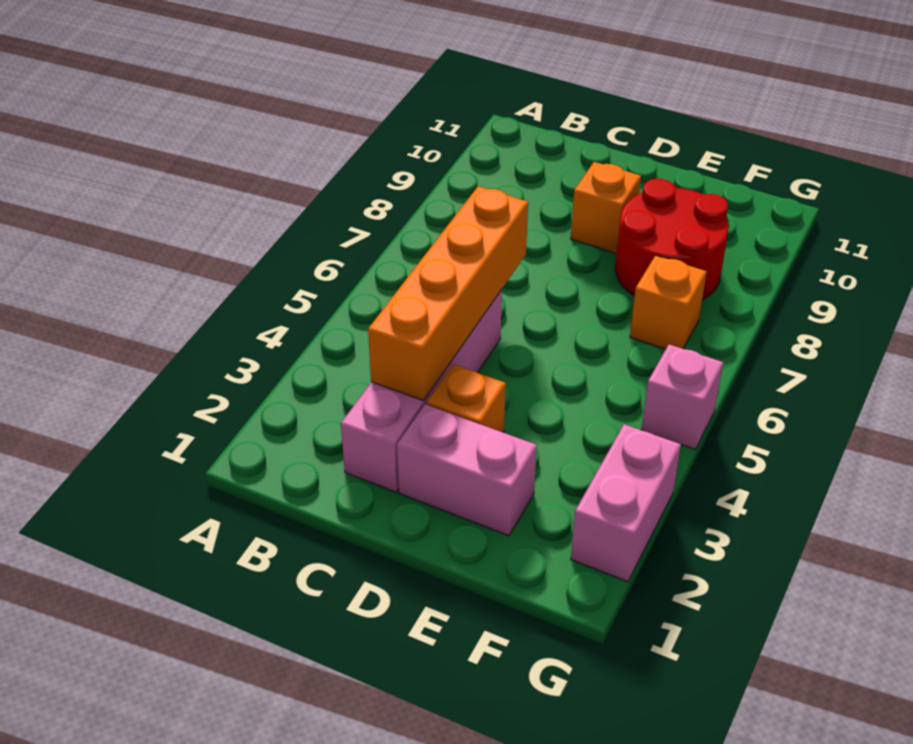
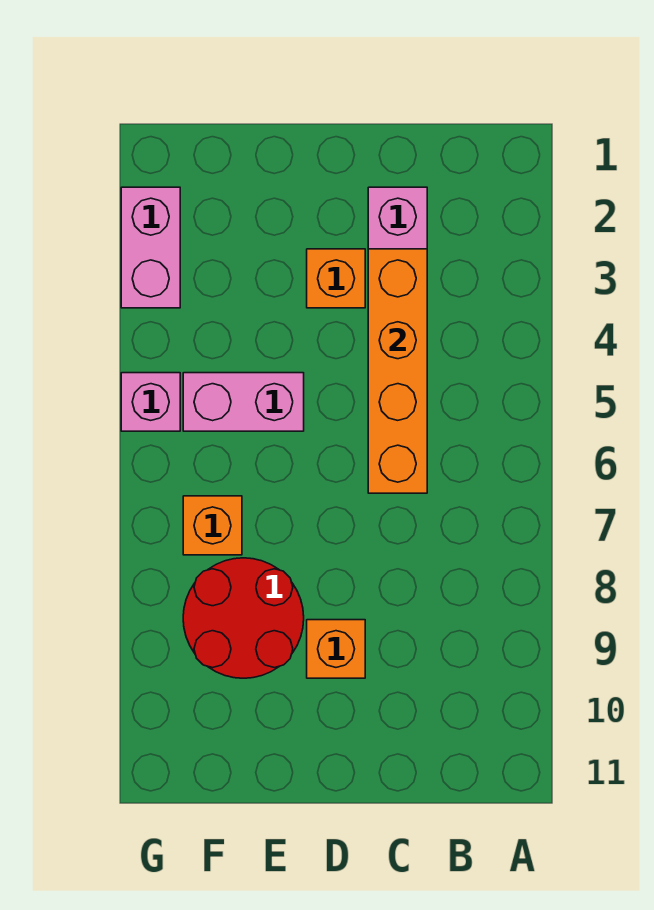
pink brick D2:E2 level 1 -> pink brick E5:F5 level 1

